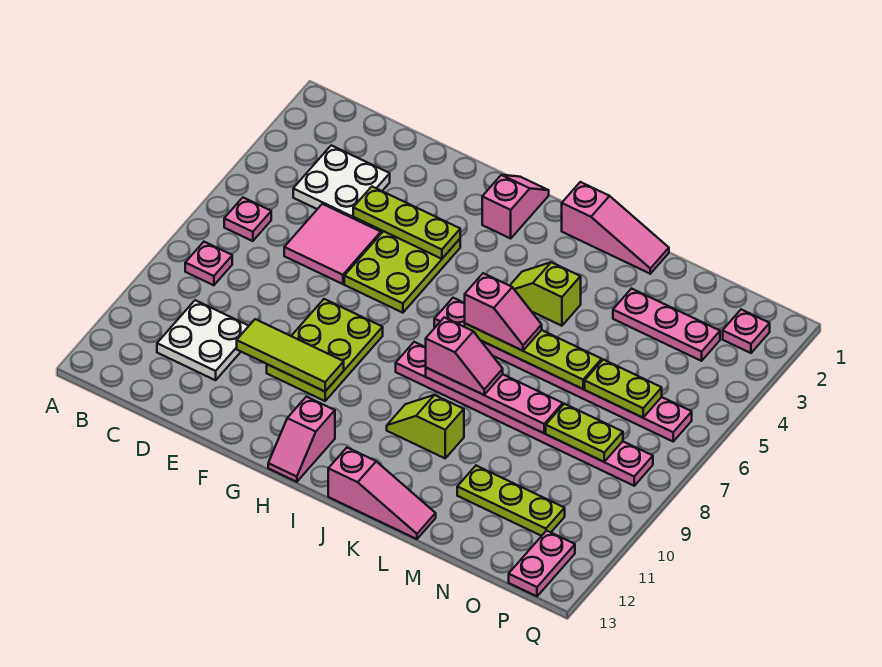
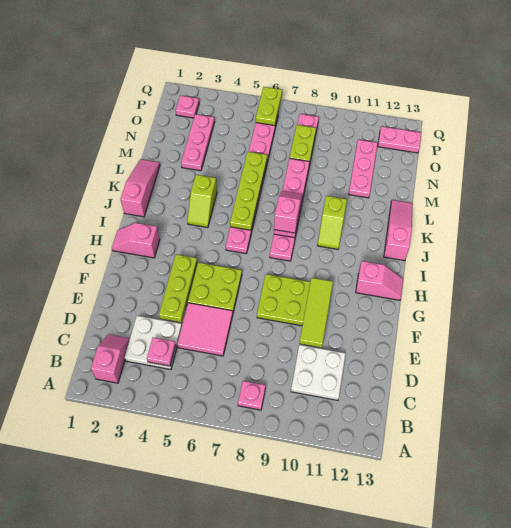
pink plate B6 level 1 -> pink plate C4 level 2
pink slope J6:K6 level 3 top J -> pink slope B2:C2 level 1 top B
lime plate M11:O11 level 1 -> pink plate M11:O11 level 1
lime plate N6:O6 level 2 -> lime plate P6:Q6 level 2

